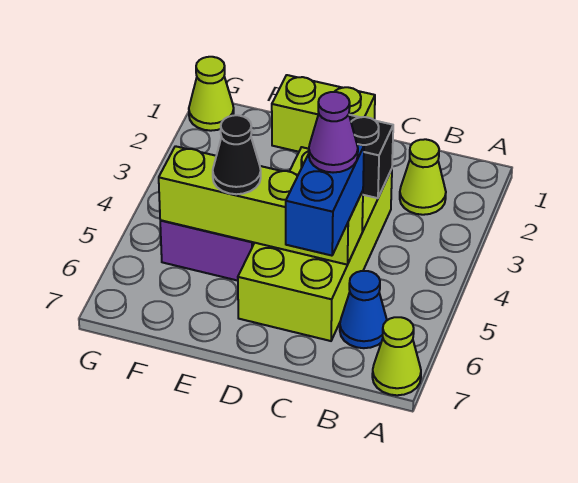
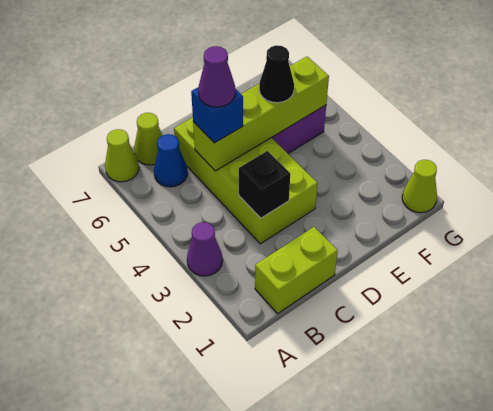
none -> purple cone A3 level 1
lime cone B2 level 1 -> lime cone B7 level 1
blue brick C5:C6 level 3 -> blue brick C5 level 3
lime brick D1:E1 level 1 -> lime brick B1:C1 level 1

